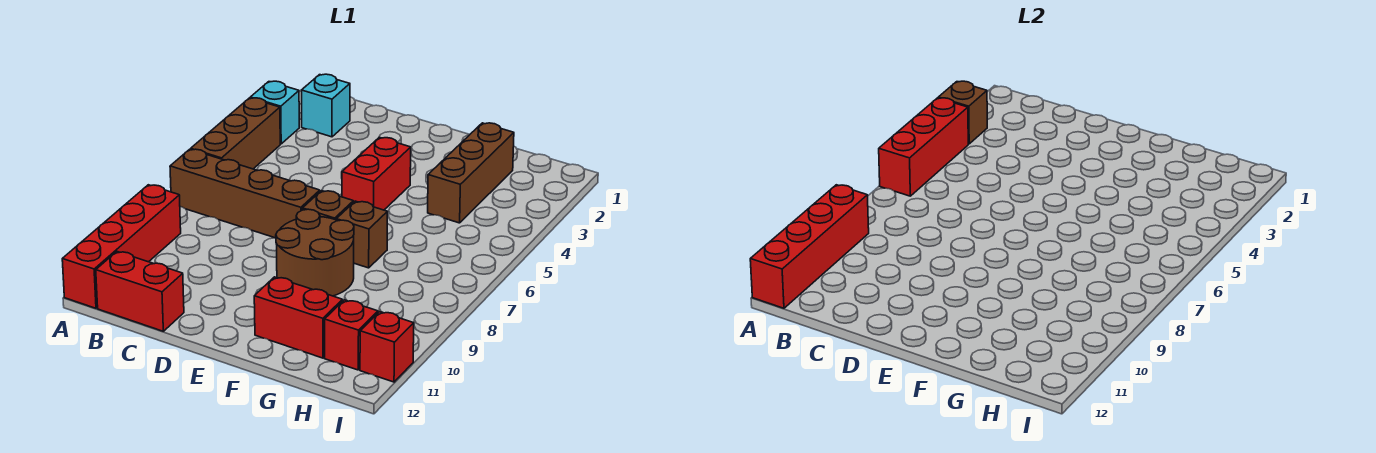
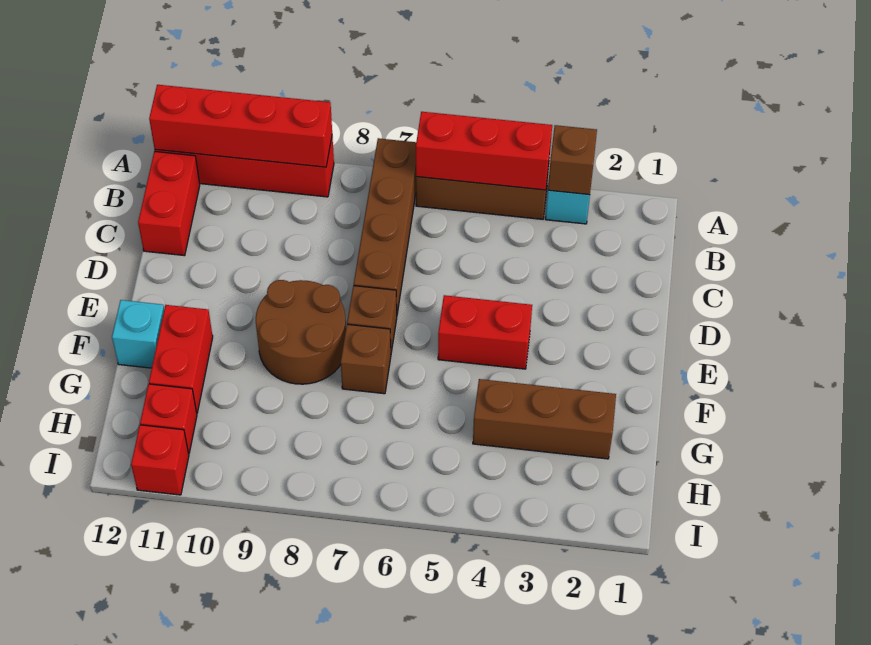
cyan brick B2 level 1 -> cyan brick F12 level 1

